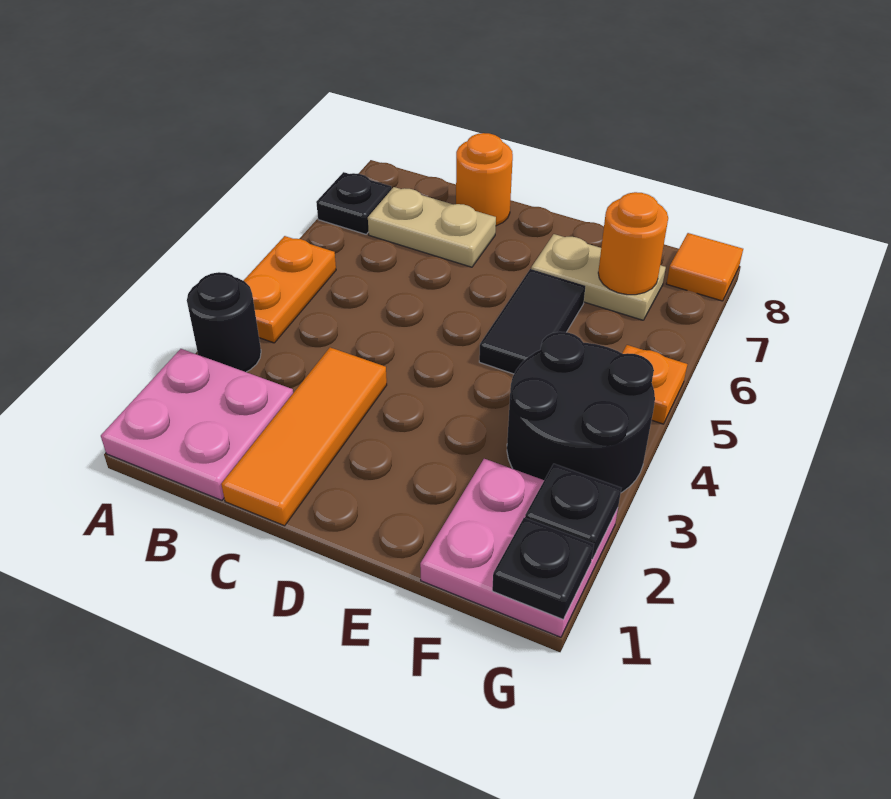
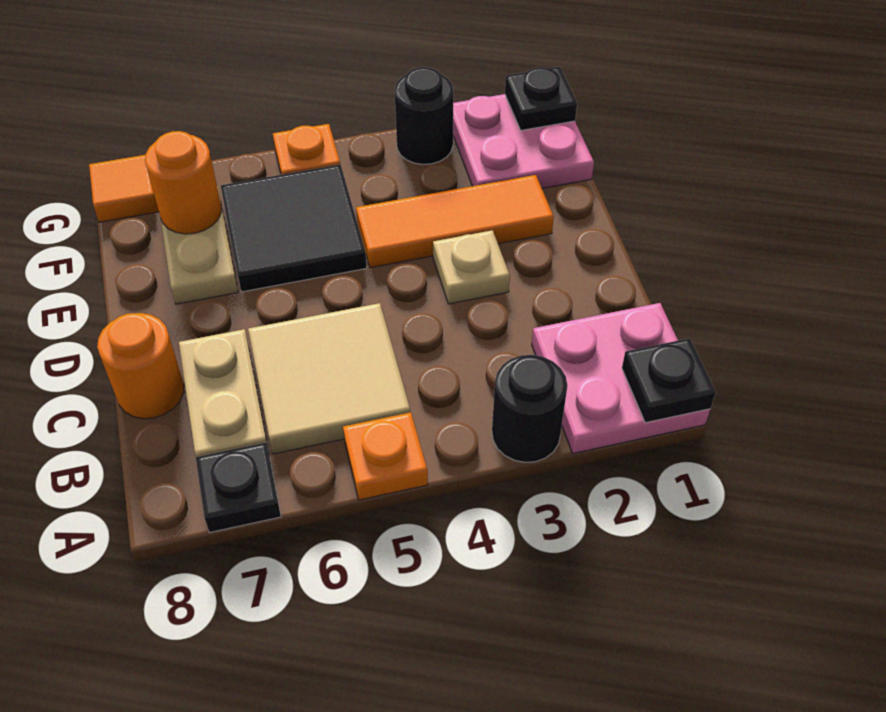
orange plate A4:A5 level 1 -> orange plate A5 level 1
none -> tan tile B5:C6 level 1
orange tile C1:C3 level 1 -> orange tile E2:E4 level 1
none -> tan plate D3 level 1
black tile E5:E6 level 1 -> black tile E5:F6 level 1
black round brick F3:G4 level 1 -> black round brick G3 level 1
black plate G2 level 2 -> black plate A1 level 2

